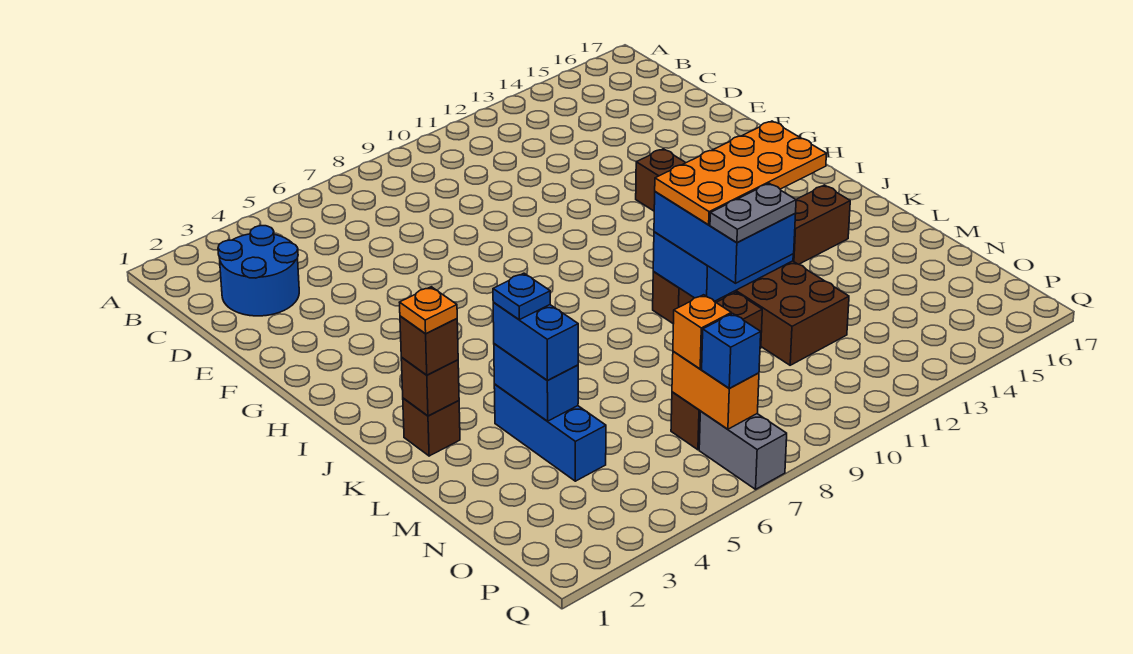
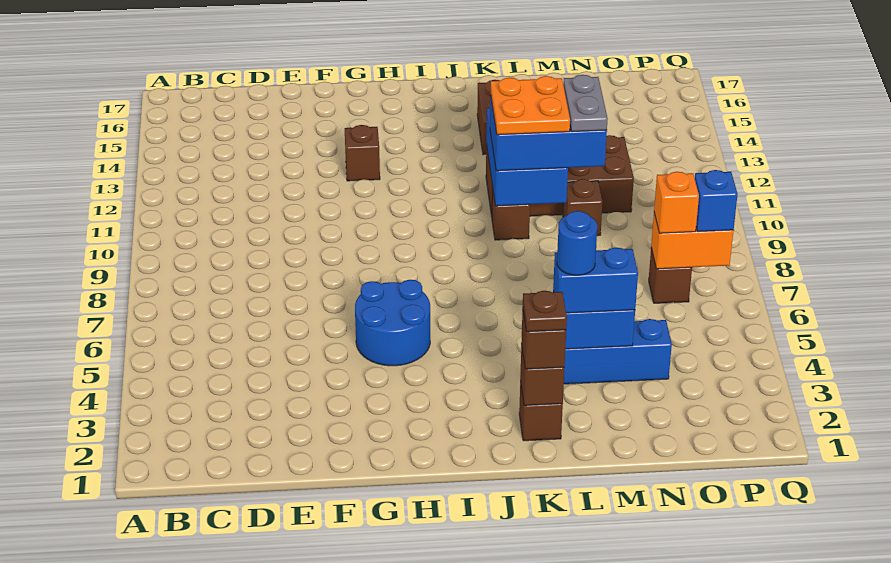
blue round brick C2:D3 level 1 -> blue round brick G5:H6 level 1
orange plate K2 level 4 -> brown plate K2 level 4
orange plate K10:L13 level 4 -> orange plate K10:L11 level 4
blue plate L4 level 4 -> blue round brick L4 level 4
grey brick P7:Q7 level 1 -> none

